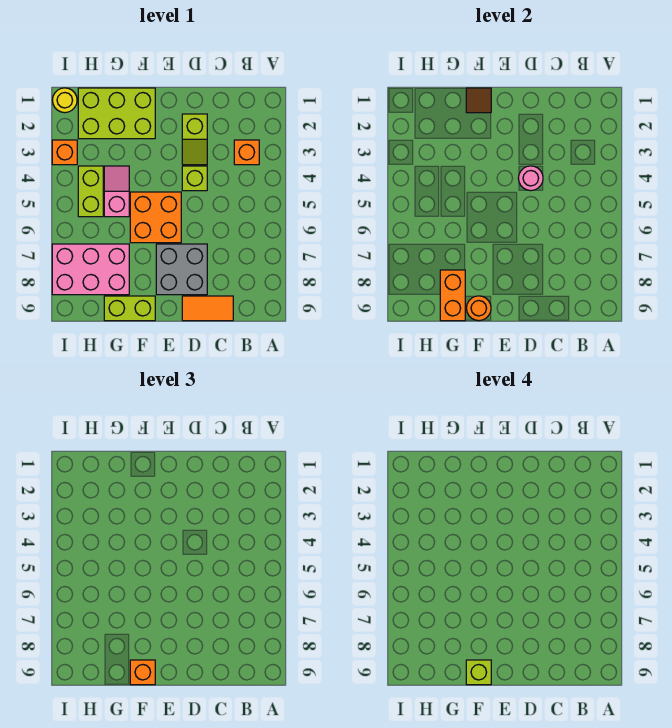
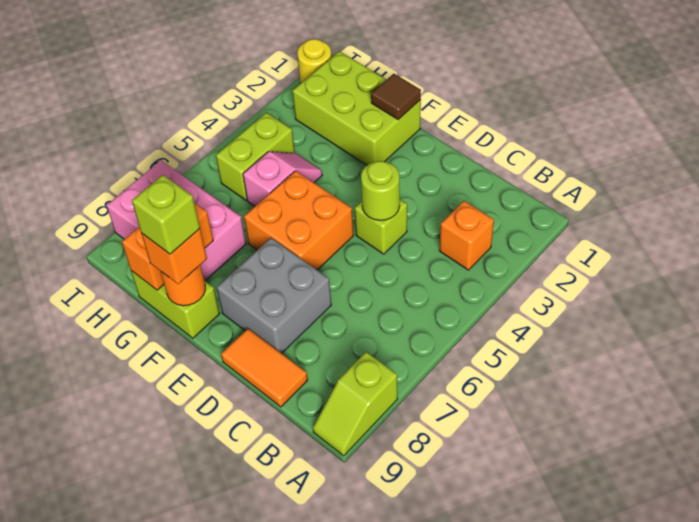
lime slope D2:D3 level 1 top 2 -> lime slope A8:A9 level 1 top 8
pink round brick D4 level 2 -> lime round brick D4 level 2
orange brick I3 level 1 -> none

